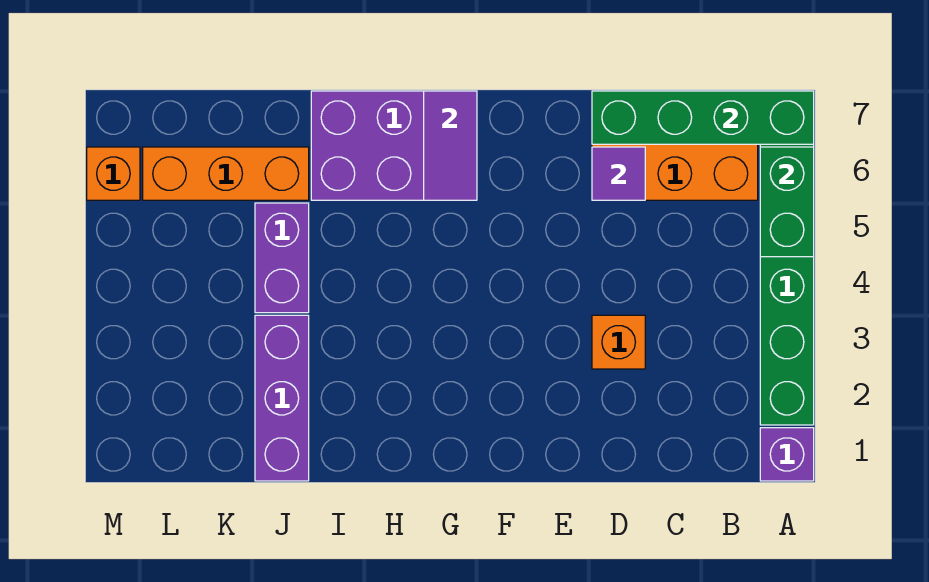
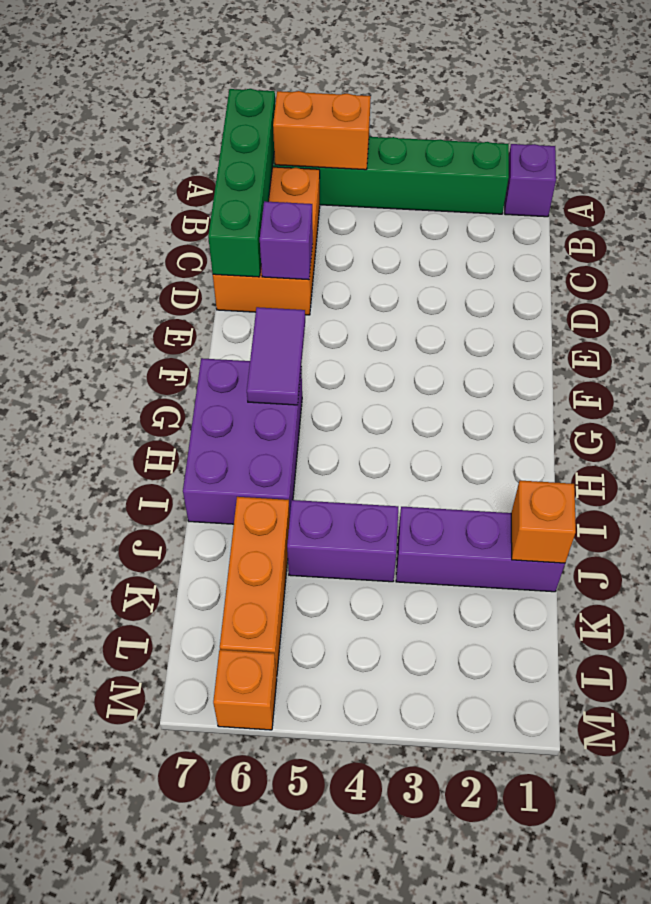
green brick A5:A6 level 2 -> orange brick A5:A6 level 2
orange brick D3 level 1 -> orange brick J1 level 2
purple tile D6 level 2 -> purple brick D6 level 2
purple tile G6:G7 level 2 -> purple tile F6:G6 level 2

